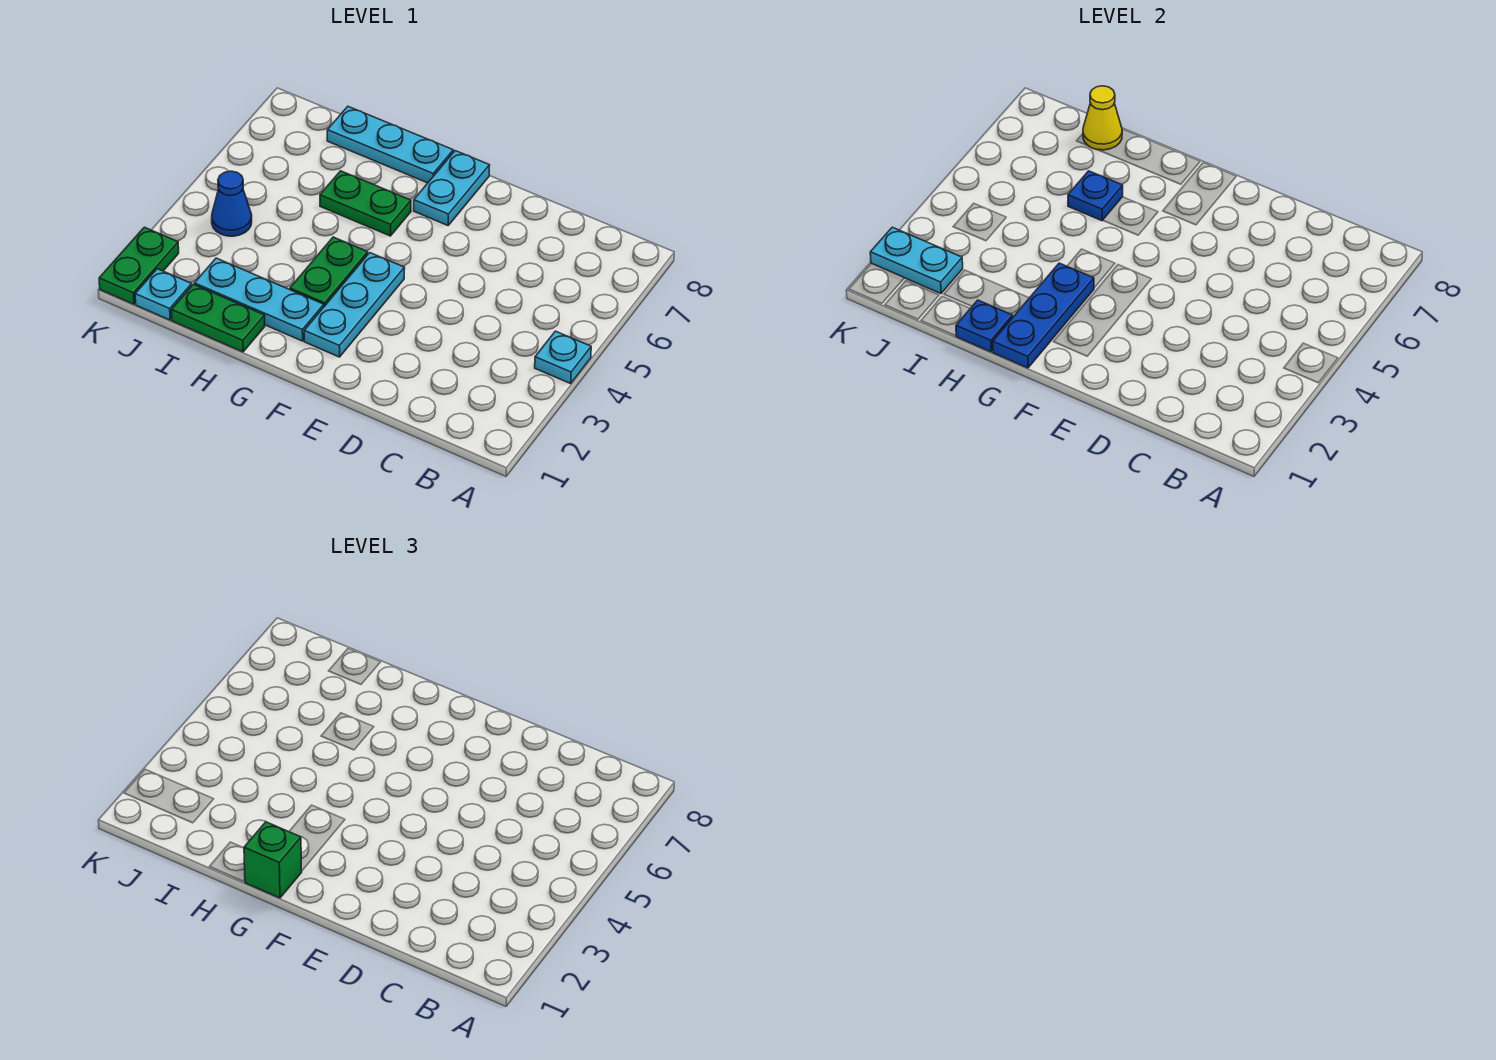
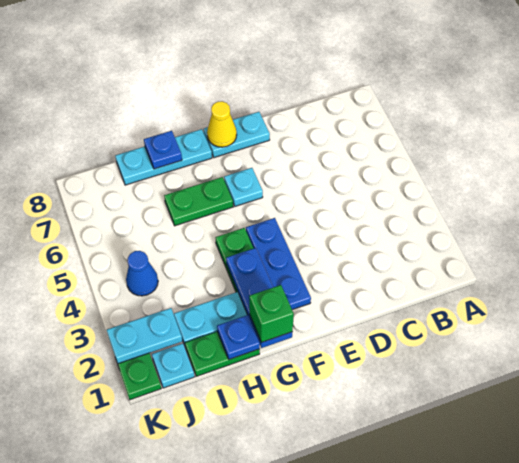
cyan plate A4 level 1 -> cyan plate F6 level 1
cyan plate F2:F4 level 1 -> blue plate F2:F4 level 1
cyan plate F7:F8 level 1 -> cyan plate E8:F8 level 1
blue plate H6 level 2 -> blue plate H8 level 2
yellow cone I8 level 2 -> yellow cone F8 level 2

